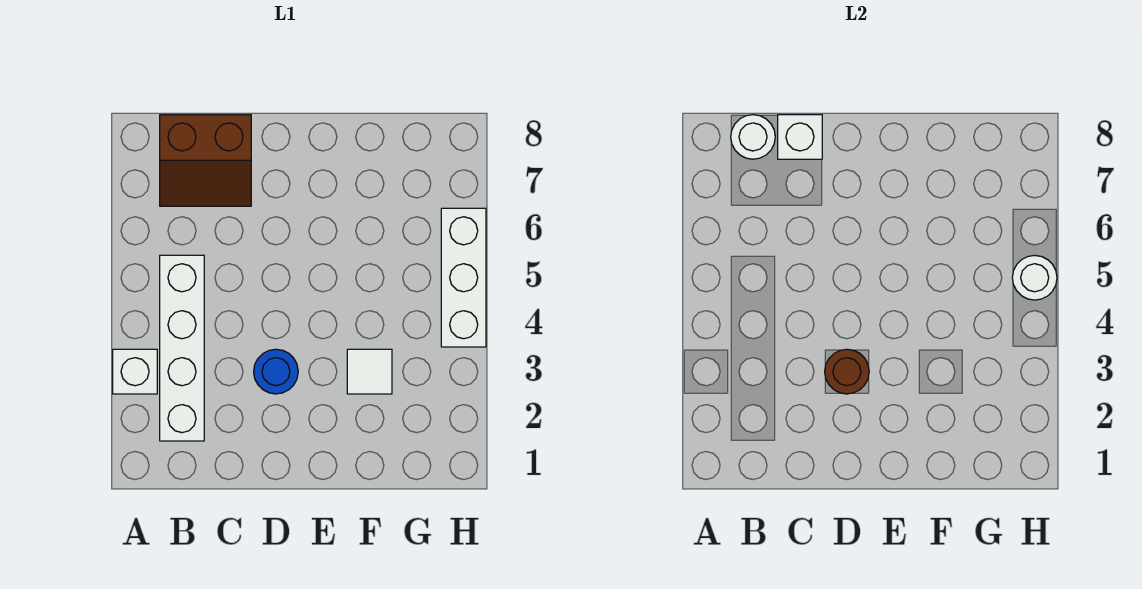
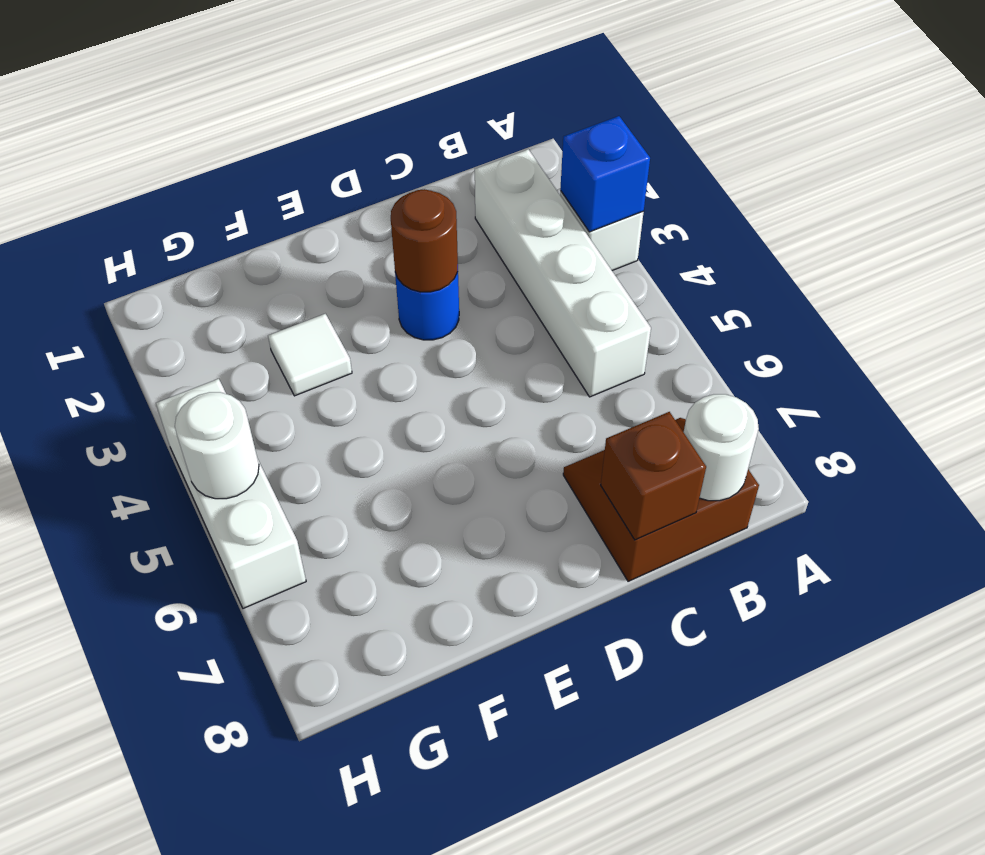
none -> blue brick A3 level 2
white brick C8 level 2 -> brown brick C8 level 2

